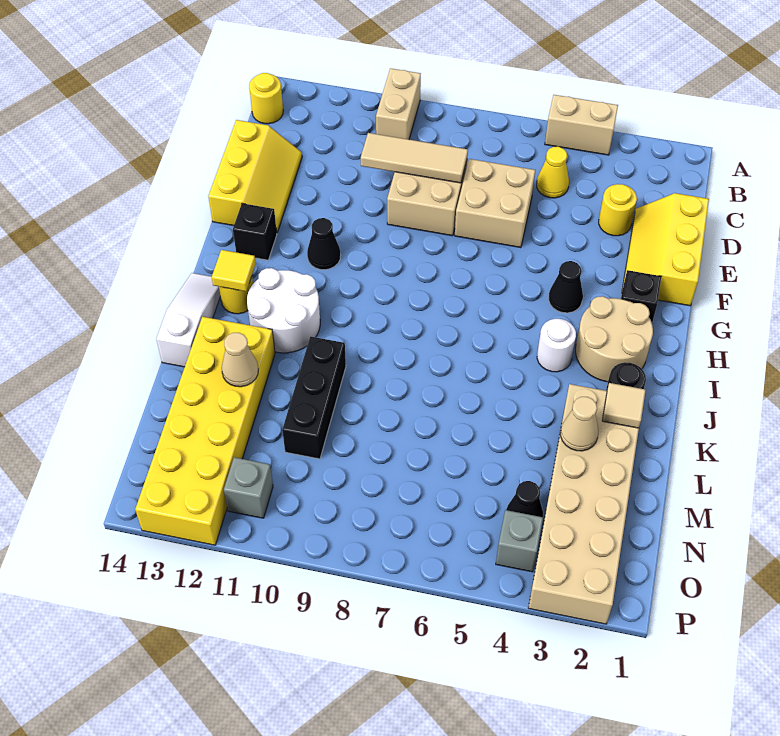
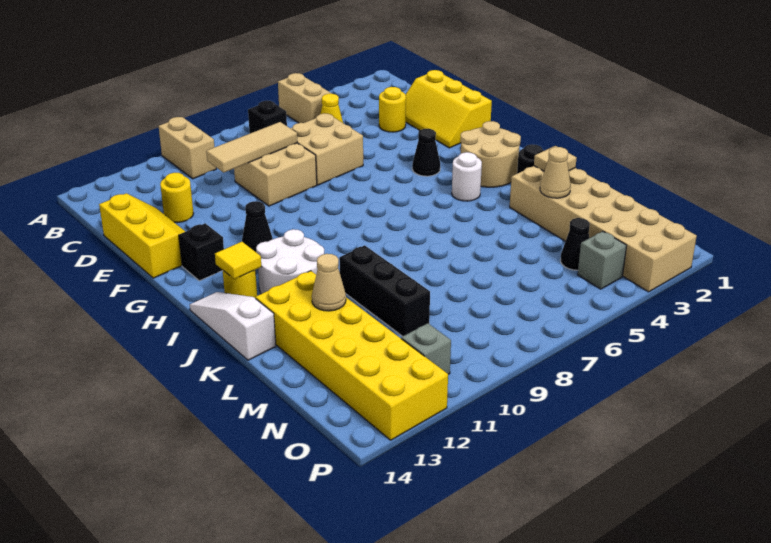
tan brick A4:A5 level 1 -> tan brick A5:B5 level 1
yellow round brick B14 level 1 -> yellow round brick D12 level 1
black brick G2 level 1 -> black brick B7 level 1

